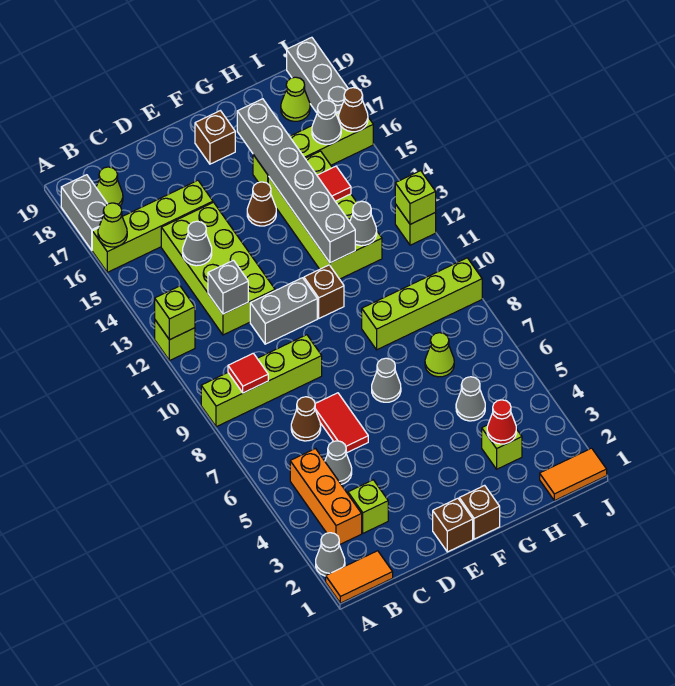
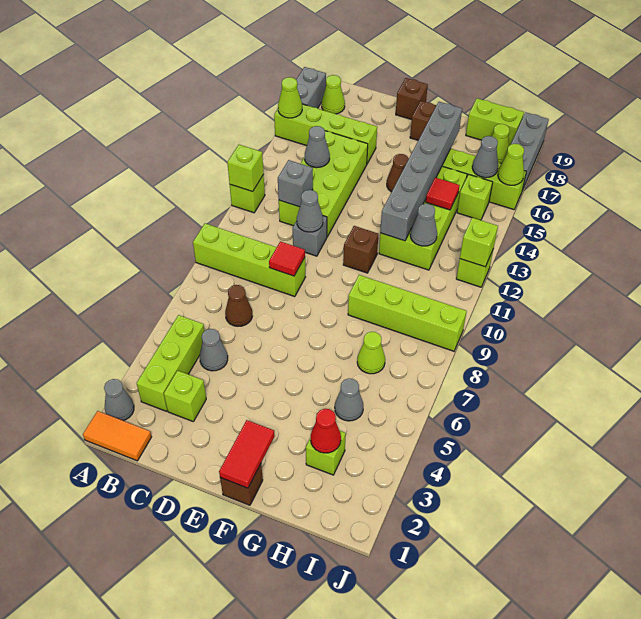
orange brick B3:B5 level 1 -> lime brick B3:B5 level 1
red tile B9 level 2 -> red tile D9 level 2
red tile D6:D7 level 1 -> red tile F1:F2 level 2
grey brick D11:E11 level 1 -> grey brick D11 level 1
brown brick E1 level 1 -> brown brick E19 level 1
grey cone F7 level 1 -> grey cone D11 level 2
none -> lime brick H19:I19 level 1
orange tile I1:J1 level 1 -> none
none -> lime brick I15 level 1
brown cone J16 level 2 -> lime cone J16 level 2

